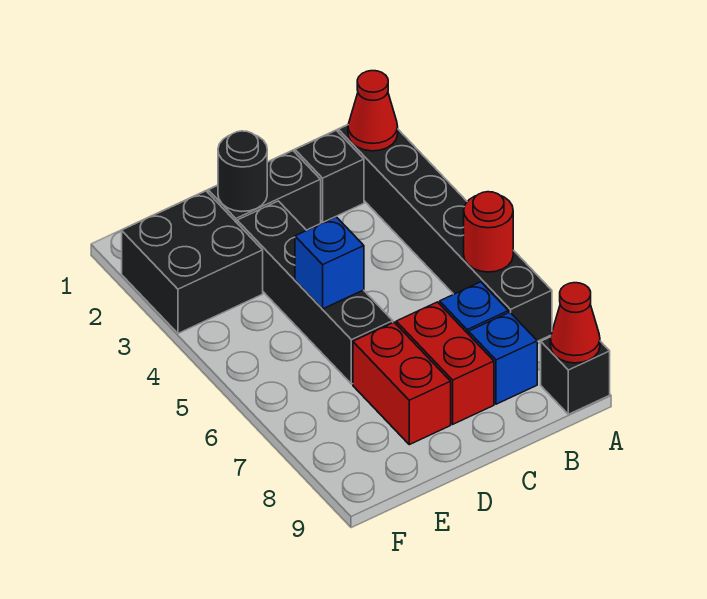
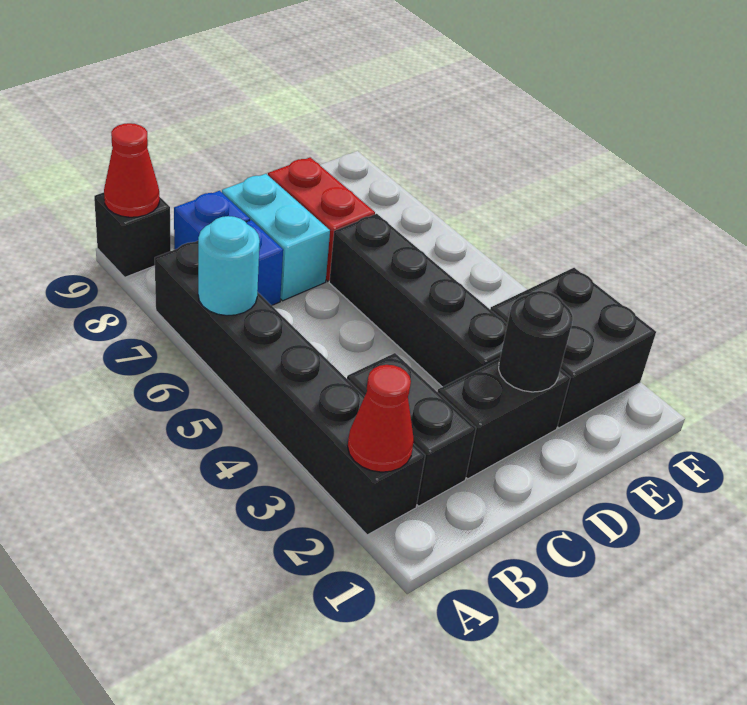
red round brick A6 level 2 -> cyan round brick A6 level 2
black brick B2 level 1 -> black brick B2:B3 level 1
red brick C7:C8 level 1 -> cyan brick C7:C8 level 1
blue brick D5 level 2 -> none

